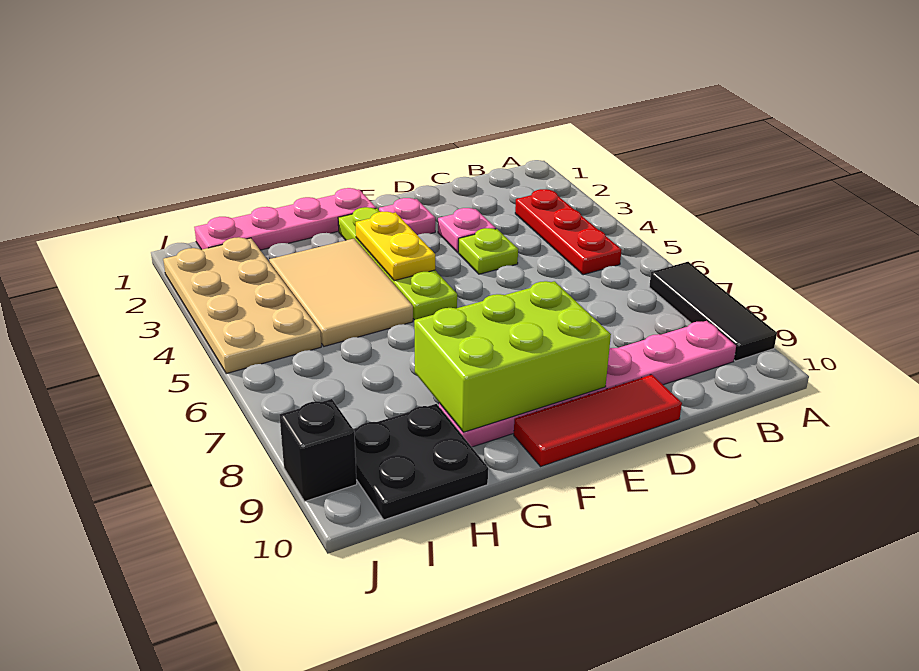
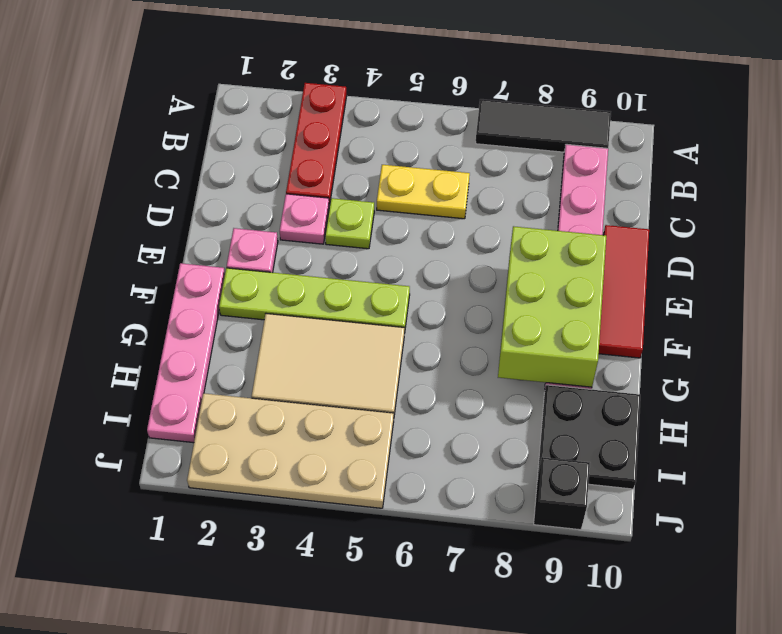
red plate B3:B5 level 1 -> red plate A3:C3 level 1
yellow plate F3:F4 level 2 -> yellow plate C5:C6 level 1

